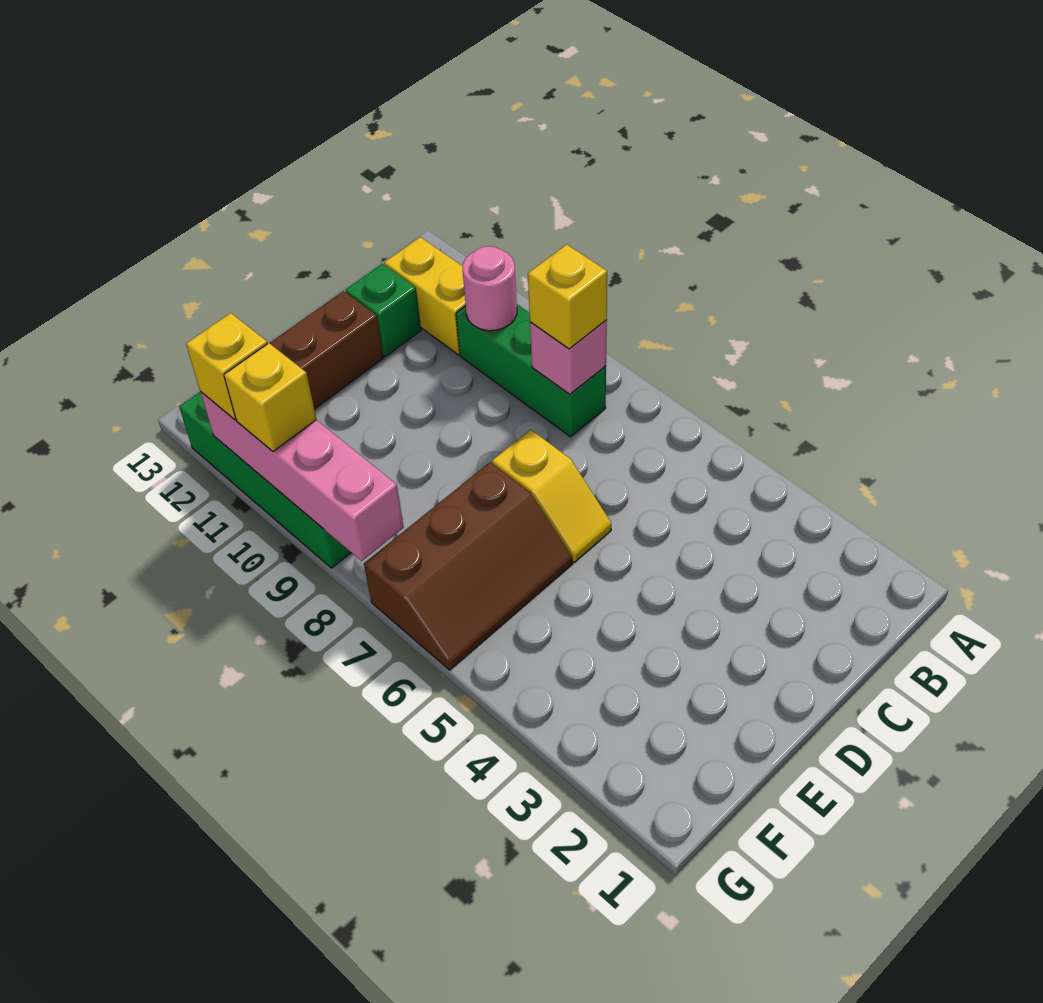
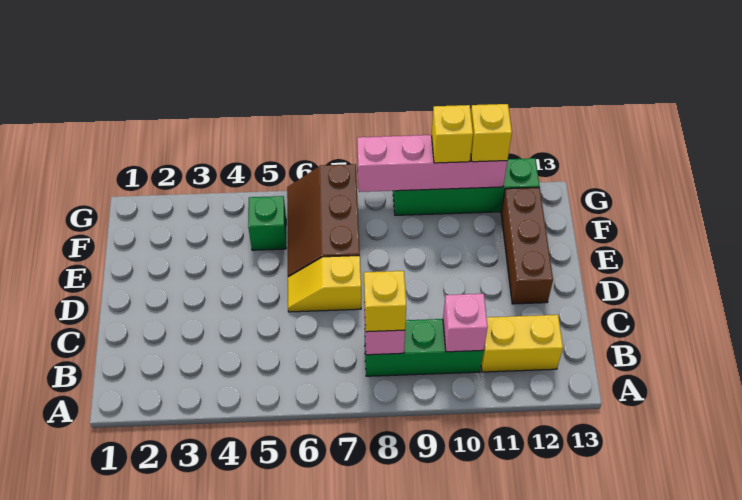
pink round brick B10 level 2 -> pink brick B10 level 2
green brick C12 level 1 -> green brick F5 level 1

